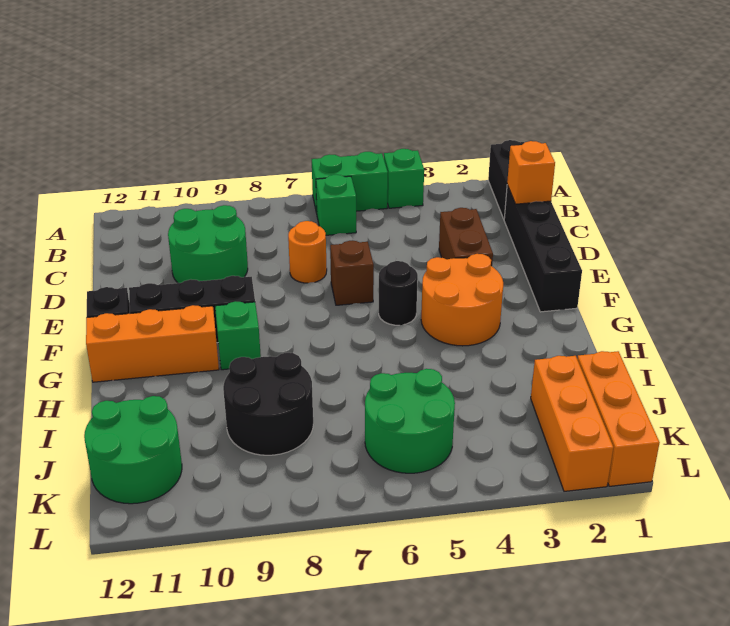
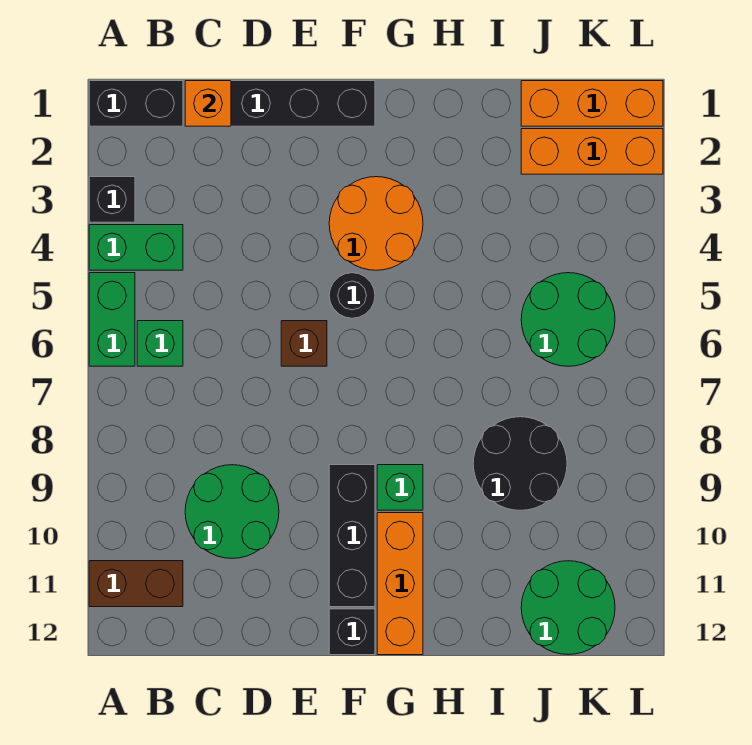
none -> black brick A3 level 1
green brick A4 level 1 -> green brick A4:B4 level 1
brown brick D3:E3 level 1 -> brown brick A11:B11 level 1
orange round brick D7 level 1 -> none

